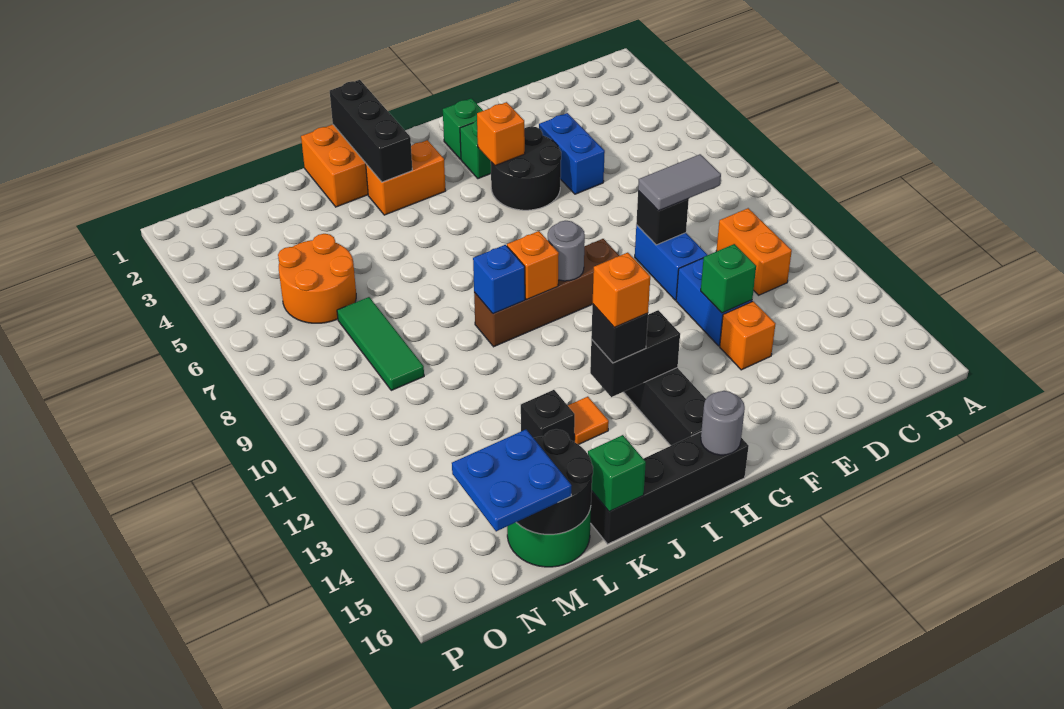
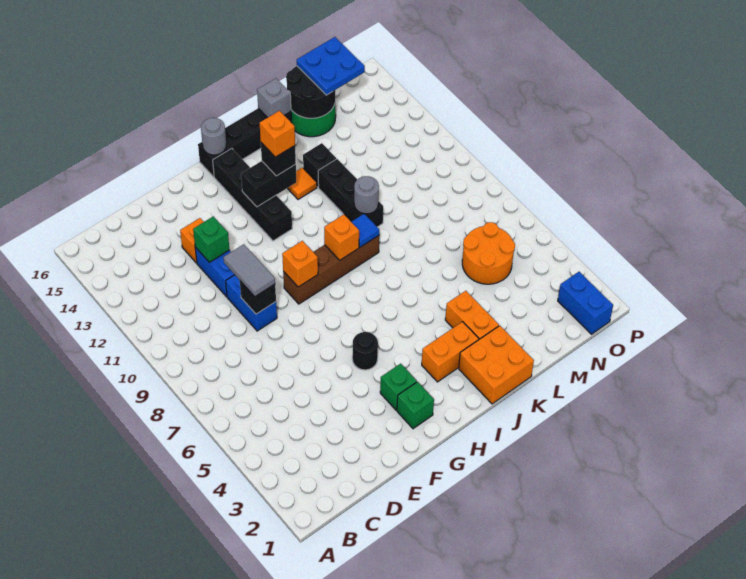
orange brick C10:C11 level 1 -> orange brick K3:K4 level 1
grey tile D9:E9 level 3 -> grey tile E9:E10 level 3
blue brick E4:E5 level 1 -> blue brick O1:O2 level 1
black round brick F4:G5 level 1 -> black round brick G5 level 1
orange brick G4 level 2 -> orange brick G9 level 2
grey round brick H9 level 2 -> grey round brick K10 level 2
black brick J1:J3 level 2 -> black brick K10:K12 level 1
blue brick J9 level 2 -> blue tile J9 level 2
green brick K16 level 2 -> grey brick K16 level 2
green tile M7:M9 level 1 -> none

